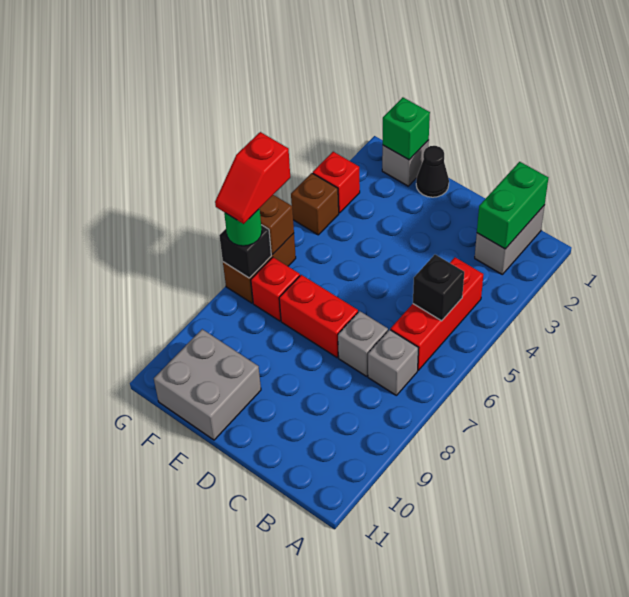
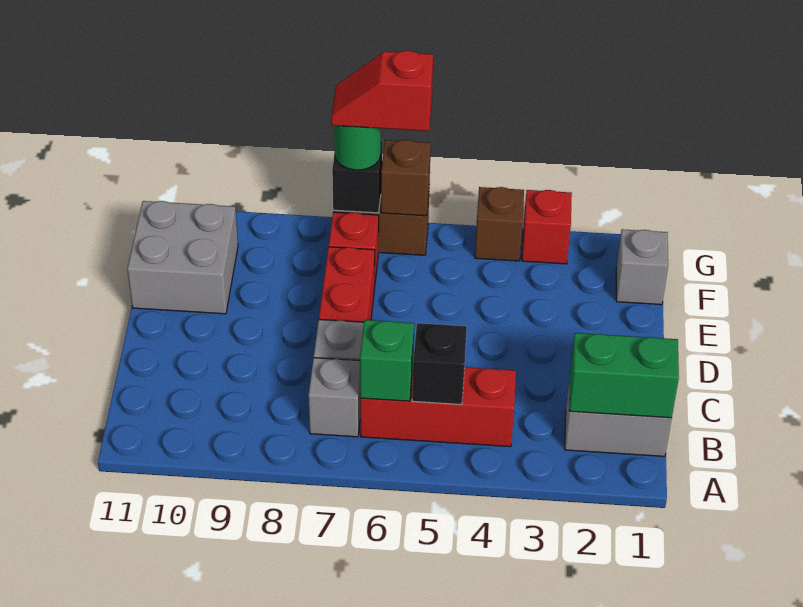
black cone E1 level 1 -> none
green brick F1 level 2 -> green brick B6 level 2

